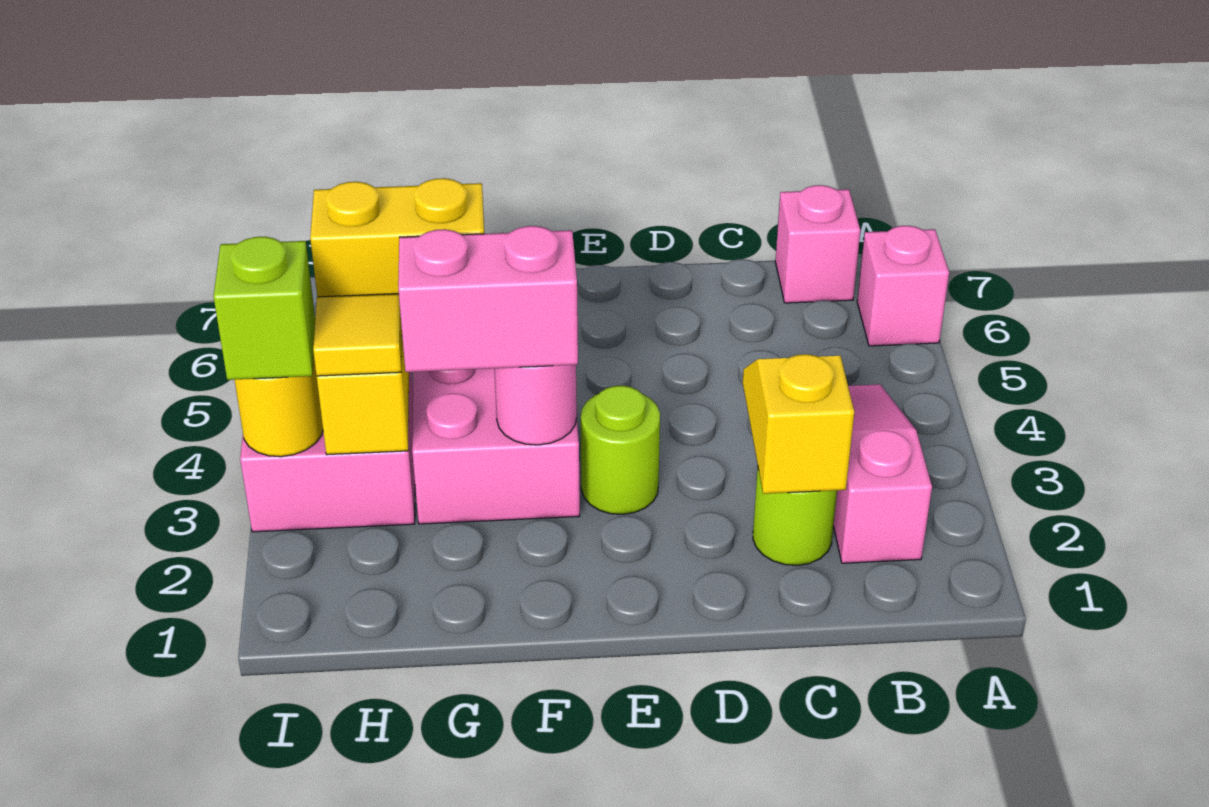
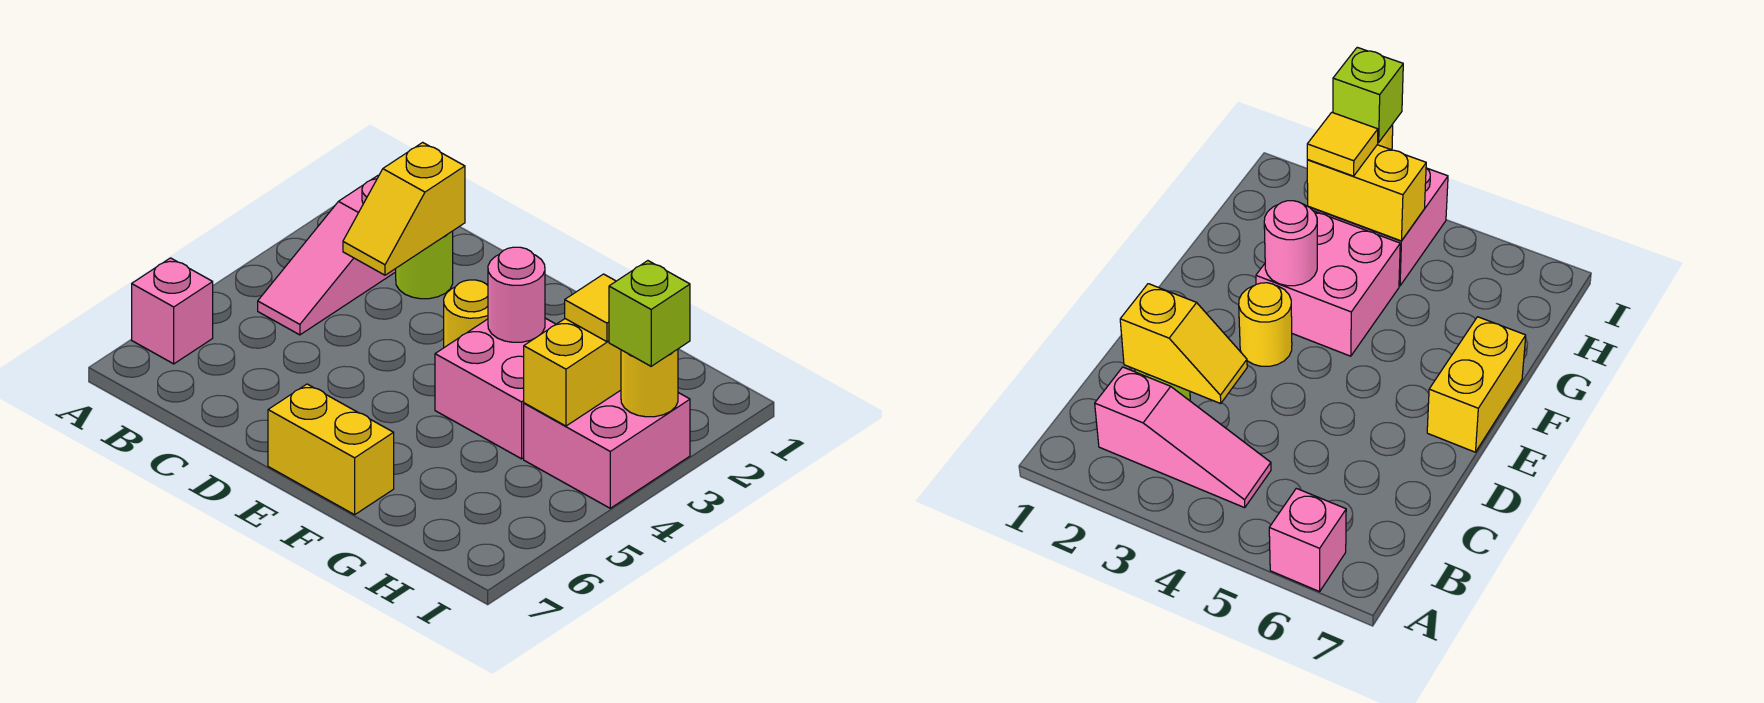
pink brick B7 level 1 -> none
lime round brick E3 level 1 -> yellow round brick E3 level 1
pink brick F3:G3 level 3 -> none
yellow brick G4:H4 level 3 -> yellow brick E7:F7 level 1

